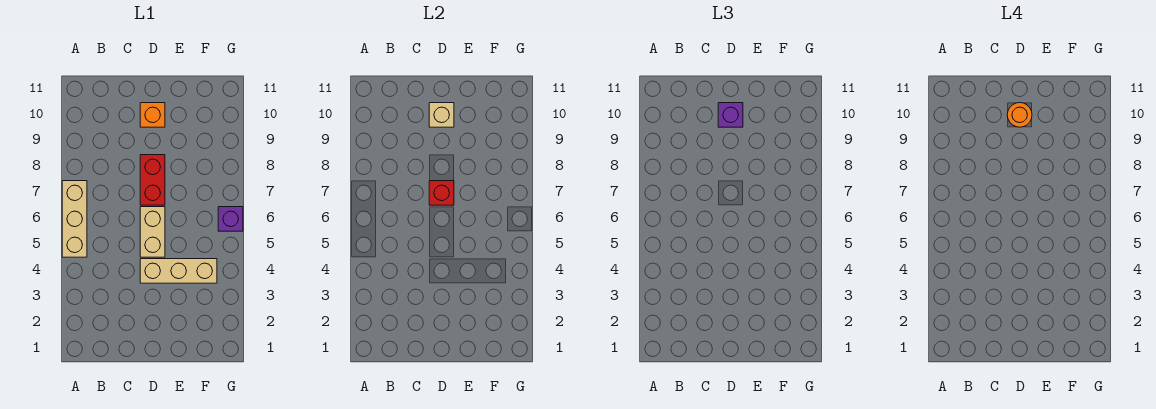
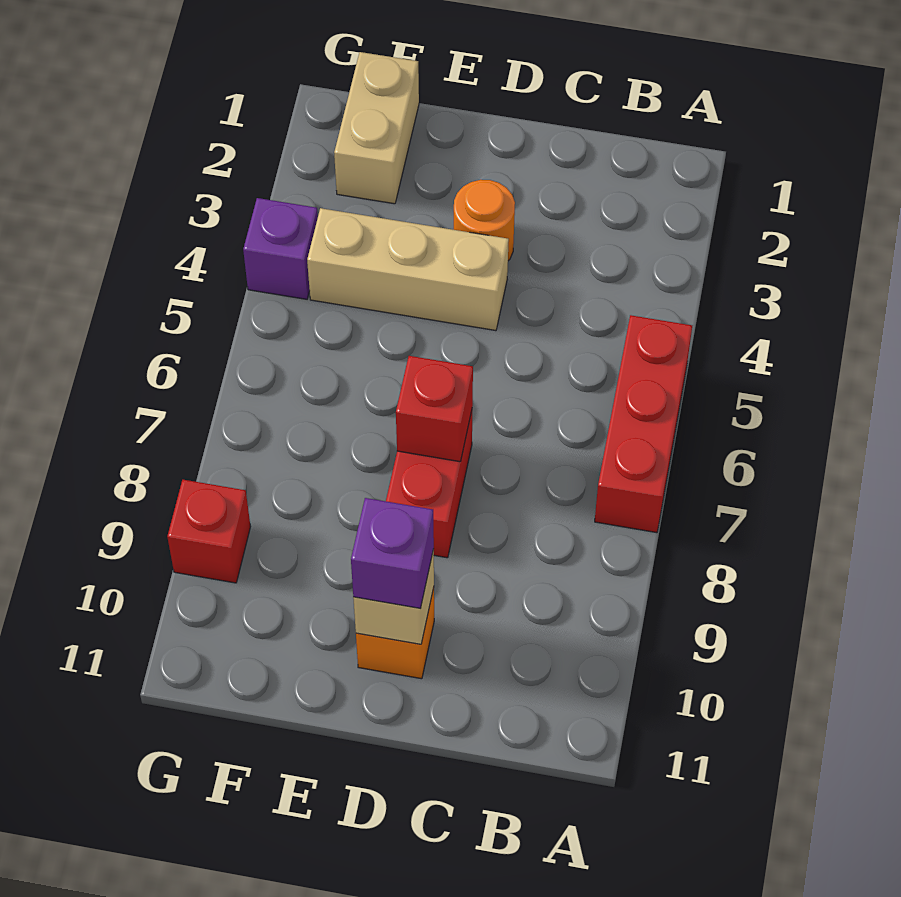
tan brick A5:A7 level 1 -> red brick A5:A7 level 1
tan brick D5:D6 level 1 -> tan brick F1:F2 level 1
orange round brick D10 level 4 -> orange round brick D3 level 1
purple brick G6 level 1 -> purple brick G4 level 1
none -> red brick G9 level 1

